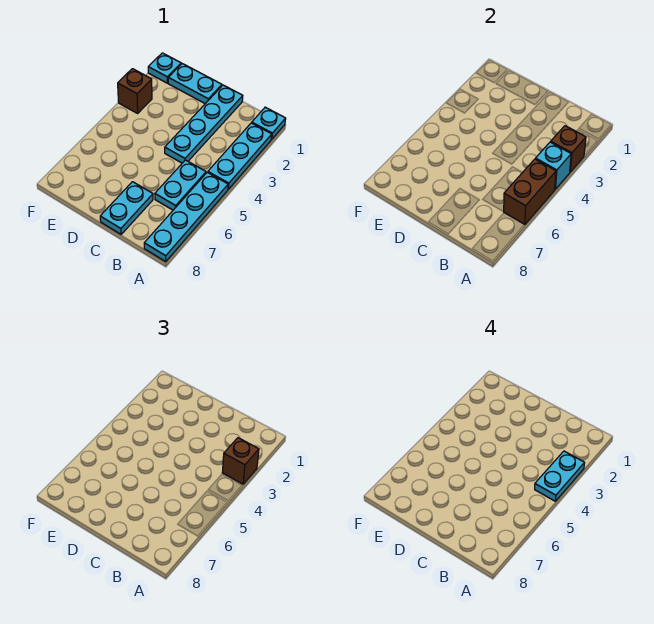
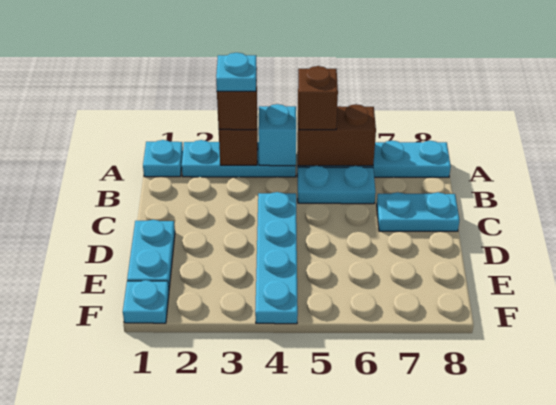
cyan plate A3:A4 level 4 -> cyan plate A3 level 4
cyan plate C1:C4 level 1 -> cyan plate C4:F4 level 1
brown brick F3 level 1 -> brown brick A5 level 3

